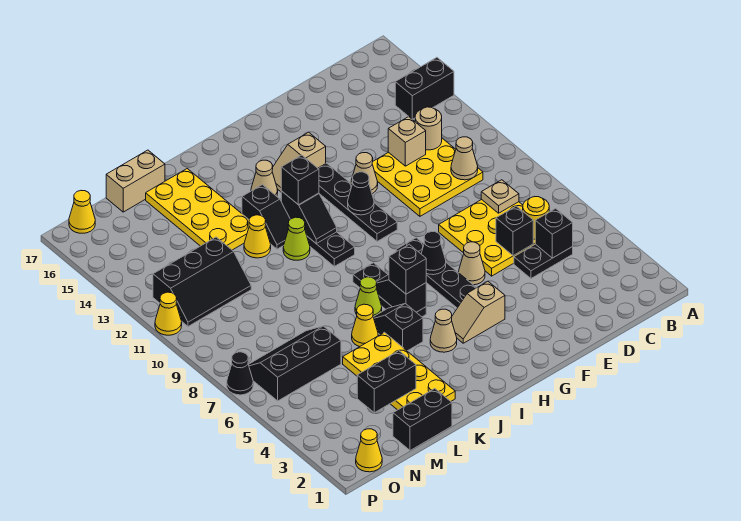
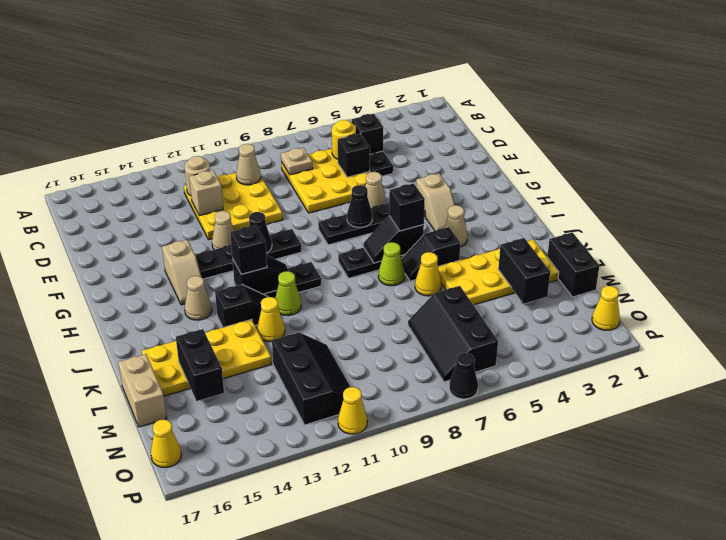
black brick A14:B14 level 1 -> black brick L15:M15 level 2

